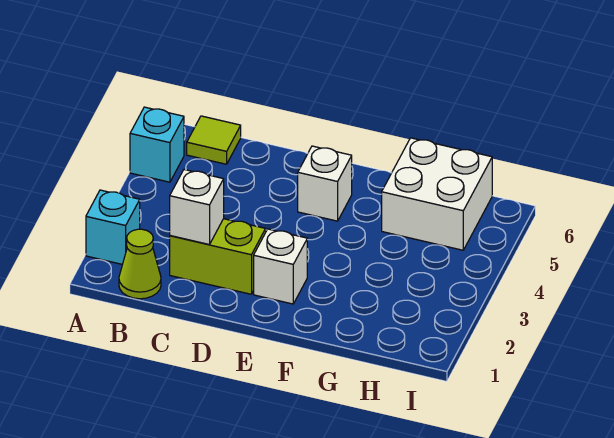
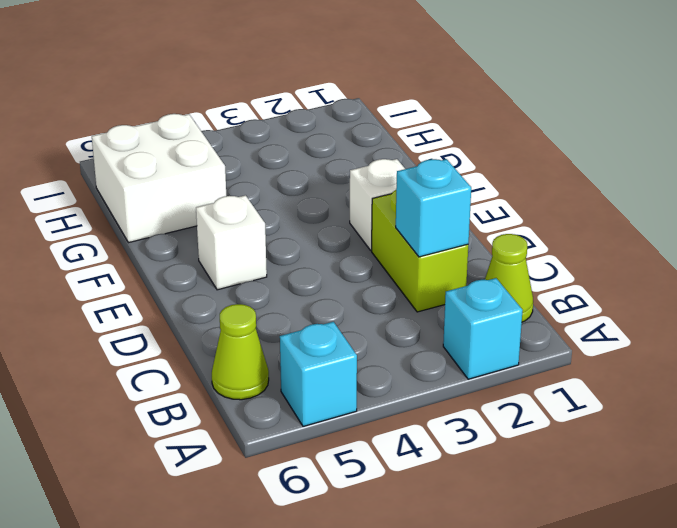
lime tile B6 level 1 -> lime cone B6 level 1
white brick C2 level 2 -> cyan brick C2 level 2

